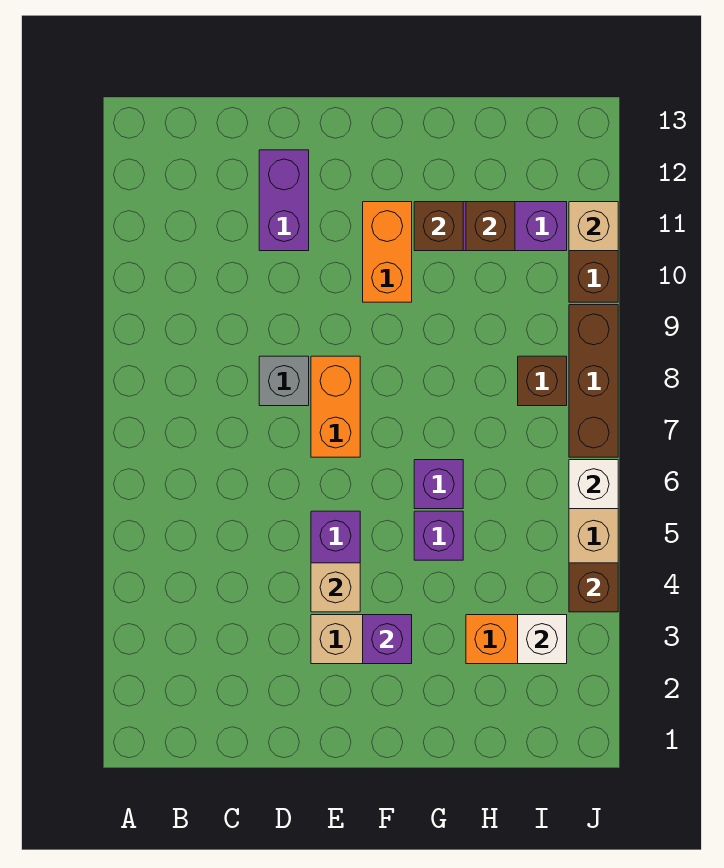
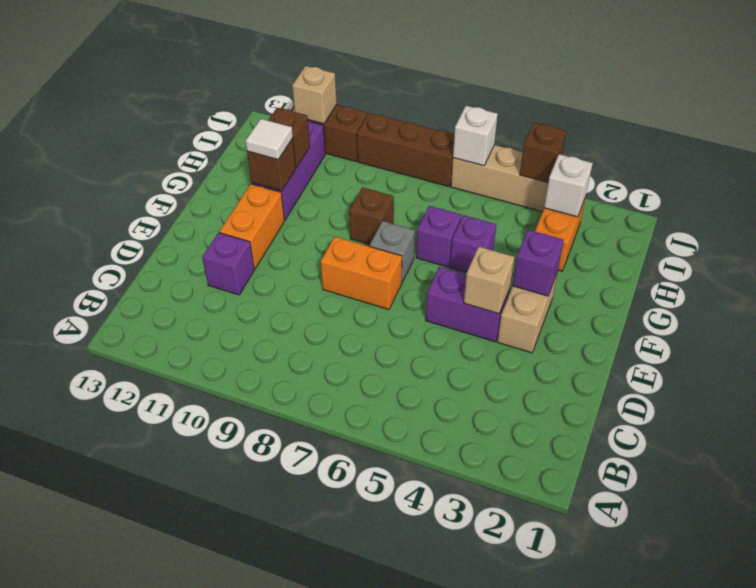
grey brick D8 level 1 -> grey brick F7 level 1
purple brick D11:D12 level 1 -> purple brick D11 level 1
orange brick F10:F11 level 1 -> orange brick E11:F11 level 1
none -> white tile G11 level 3
brown brick I8 level 1 -> brown brick G8 level 1

